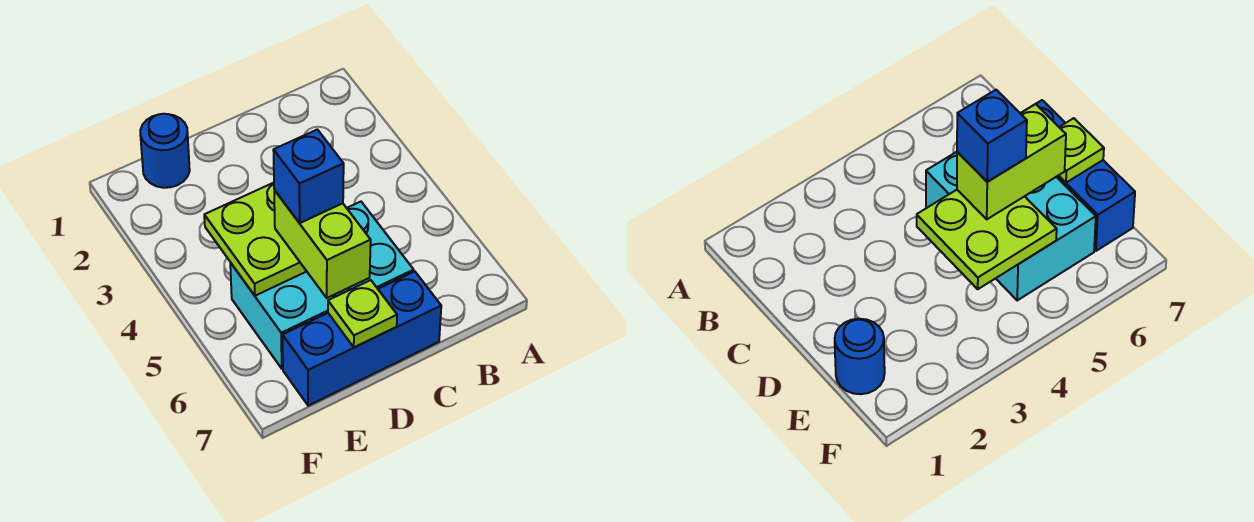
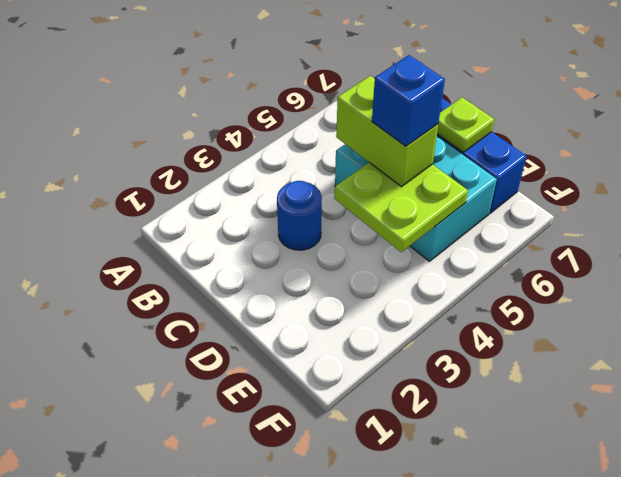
lime brick D5:D6 level 3 -> lime brick C5:D5 level 3
blue round brick E1 level 1 -> blue round brick C3 level 1

